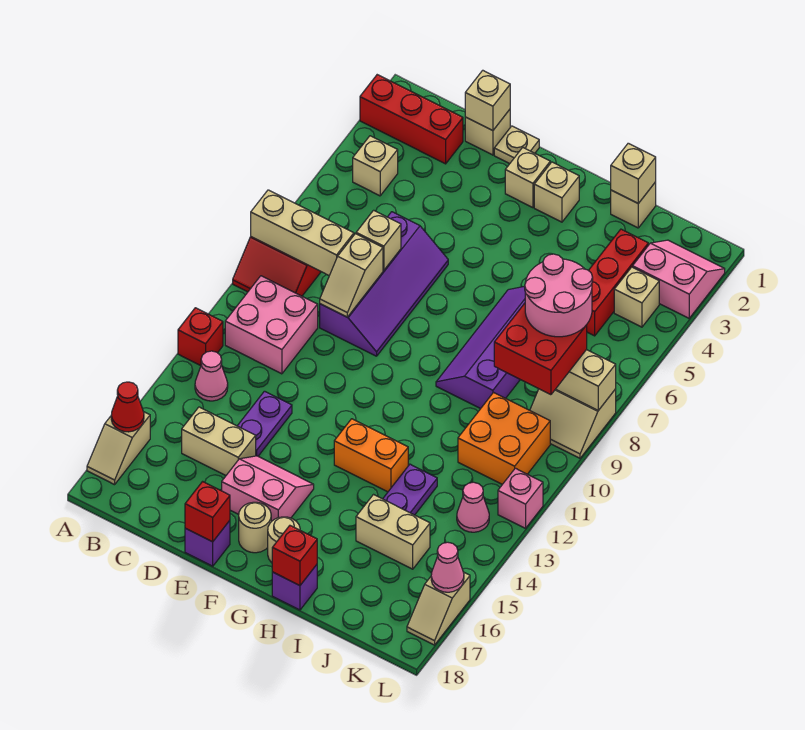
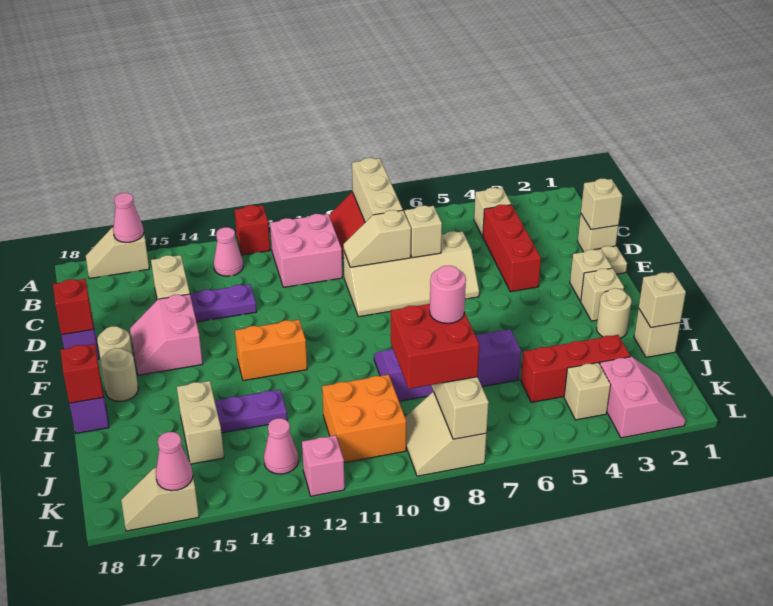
red brick A2:C2 level 1 -> red brick C4:E4 level 1
red cone A16 level 2 -> pink cone A16 level 2
purple slope D6:E9 level 1 top D -> tan slope D6:E9 level 1 top D
pink slope E15:F16 level 1 top 16 -> pink slope E15:F16 level 1 top 15
orange brick G13:H13 level 1 -> orange brick G12:G13 level 1
none -> tan round brick H2 level 1
pink round brick J7:K8 level 4 -> pink round brick J8 level 4

